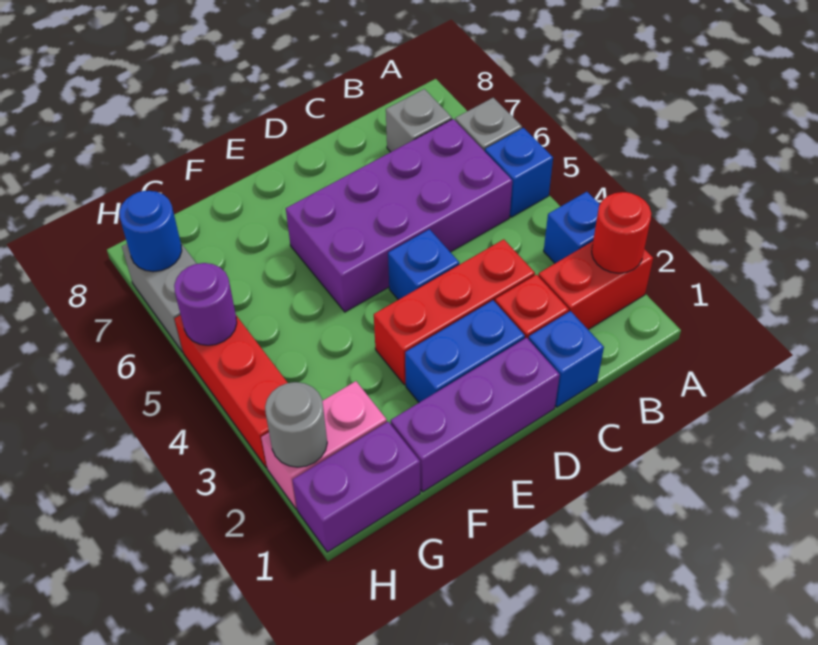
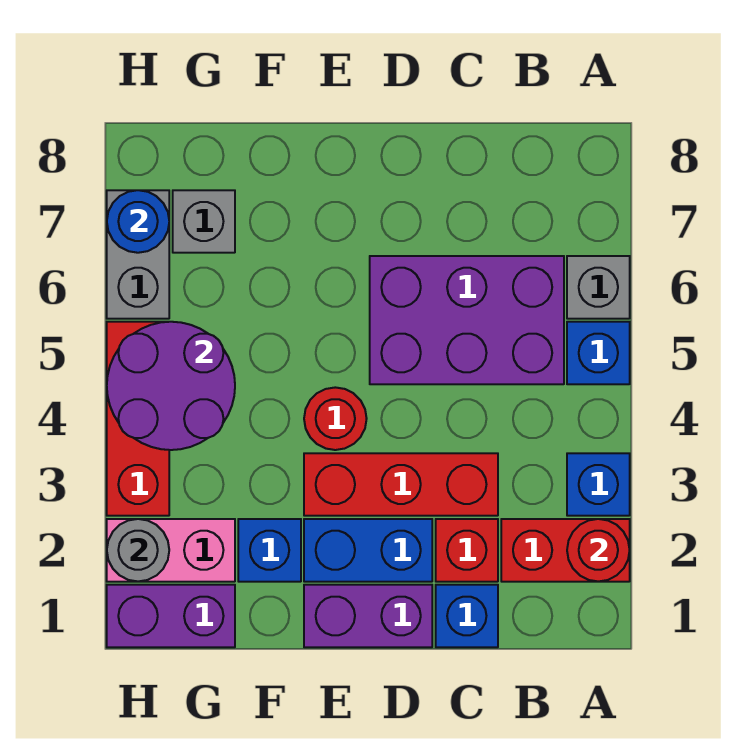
purple brick B5:E6 level 1 -> purple brick B5:D6 level 1
grey brick B7 level 1 -> grey brick G7 level 1
purple brick D1:F1 level 1 -> purple brick D1:E1 level 1
blue brick D4 level 1 -> blue brick F2 level 1
none -> red round brick E4 level 1
purple round brick H5 level 2 -> purple round brick G4:H5 level 2

